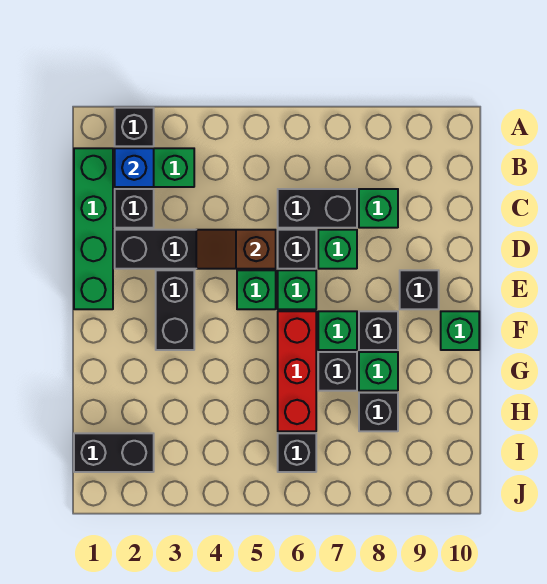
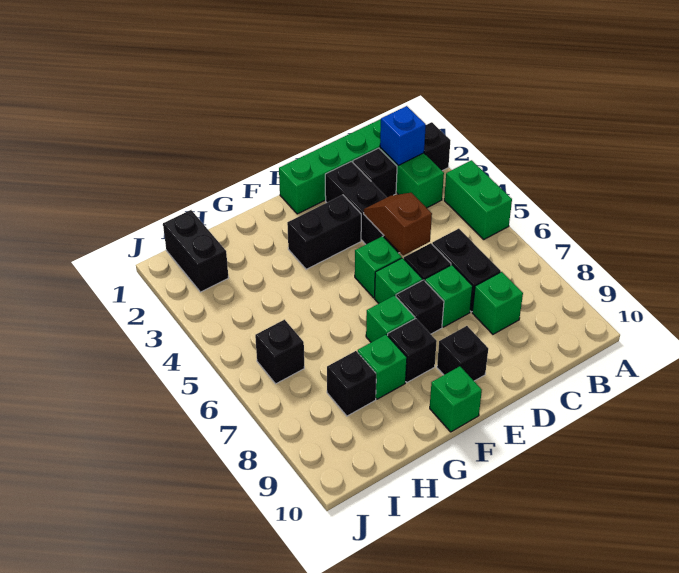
none -> green brick A4:A5 level 1
red brick F6:H6 level 1 -> none
black brick G7 level 1 -> black brick E7 level 1

